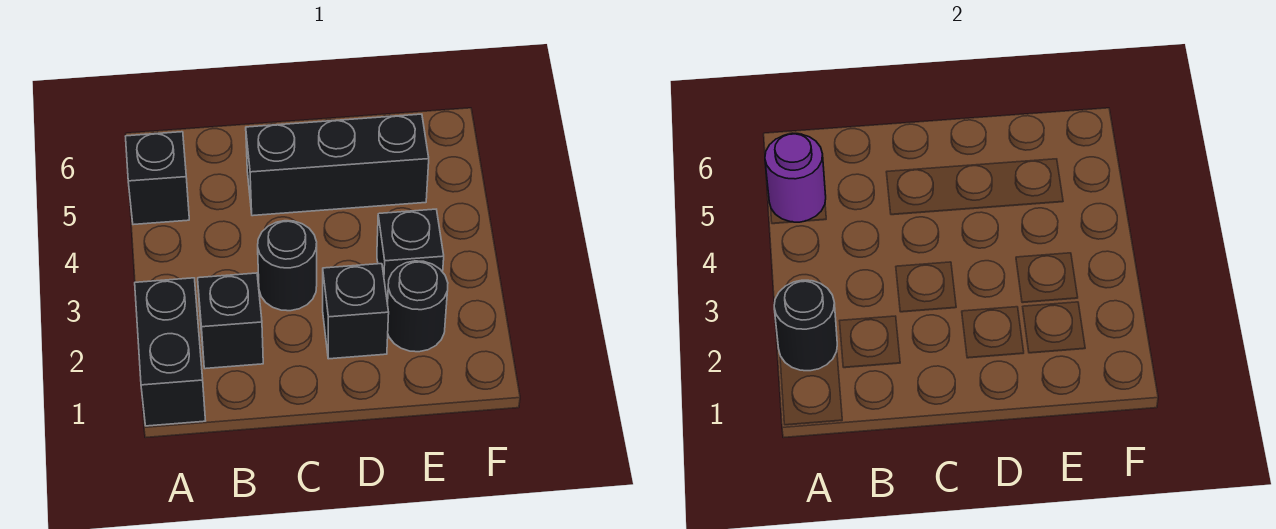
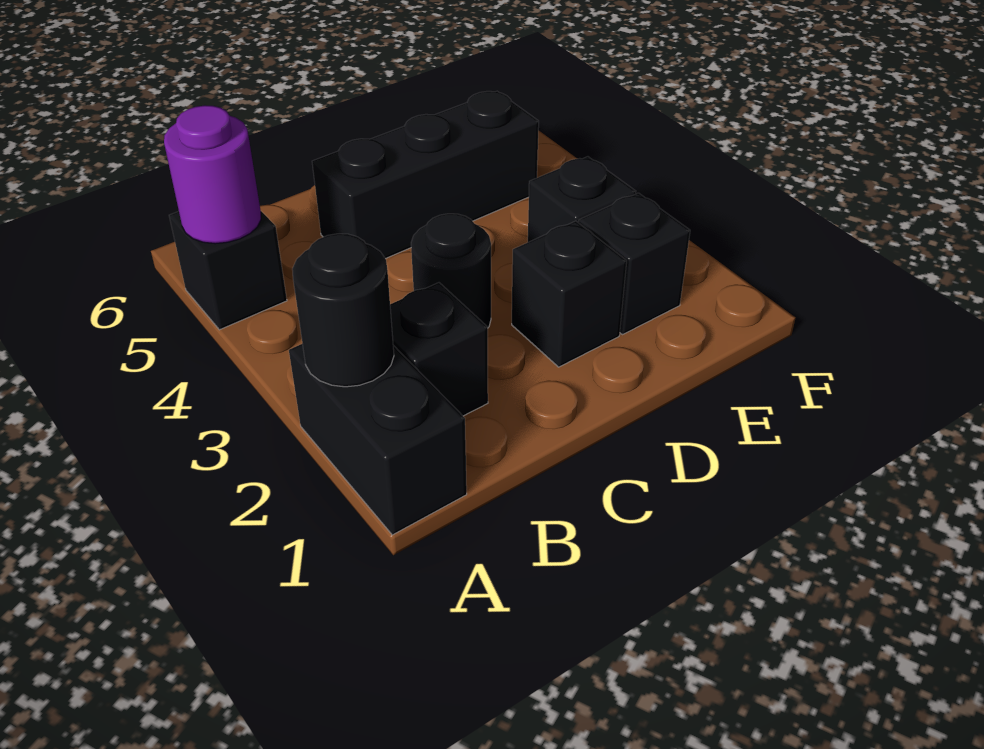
black round brick E2 level 1 -> black brick E2 level 1

